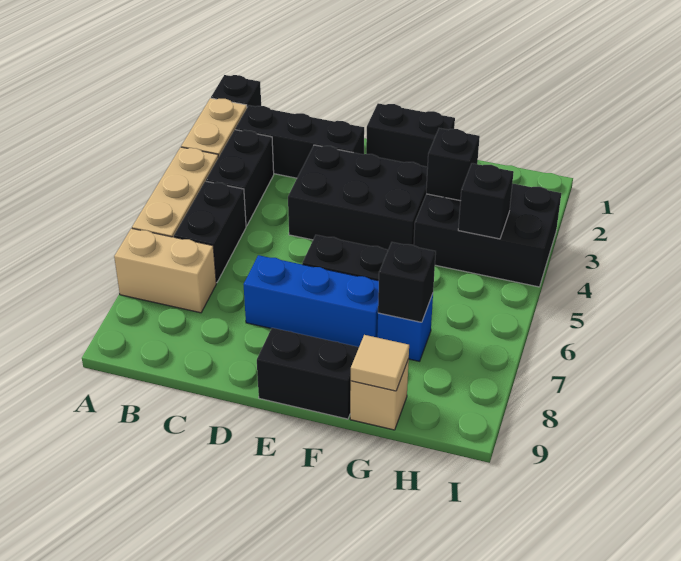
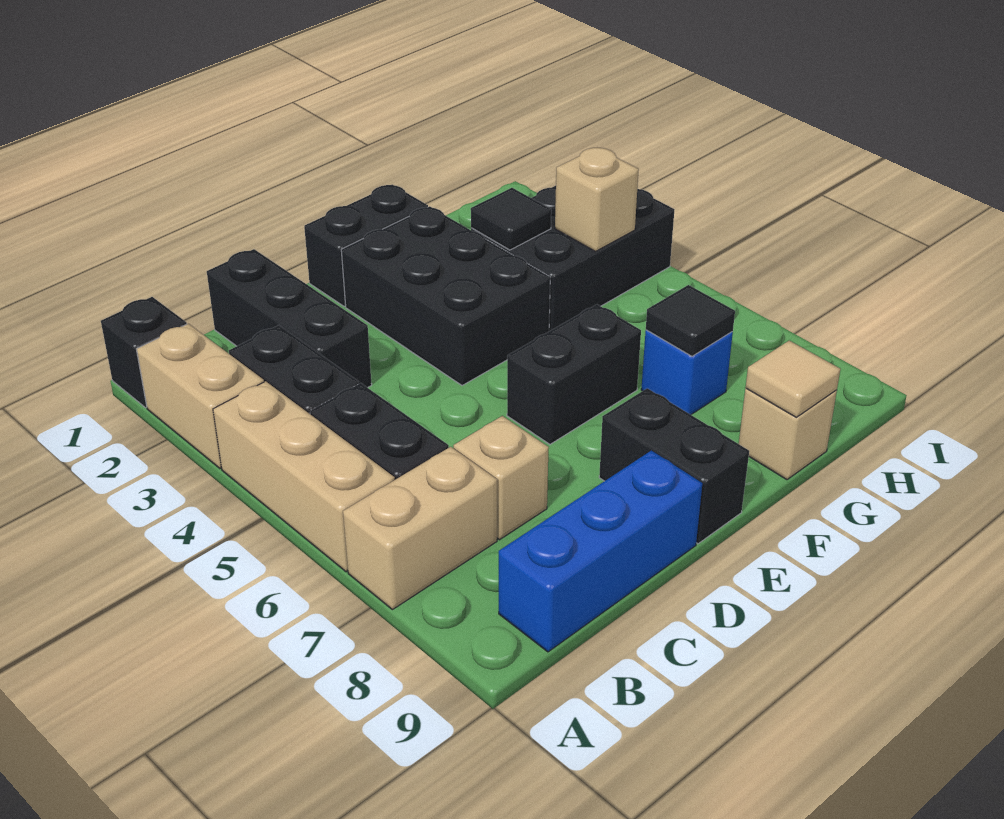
black brick B2:D2 level 1 -> black brick C1:C3 level 1
none -> tan brick C7 level 1
black brick D3:F4 level 1 -> black brick E2:F4 level 1
blue brick D7:F7 level 1 -> blue brick B9:D9 level 1
black brick E9:F9 level 1 -> black brick E8:E9 level 1
black brick G3 level 2 -> black tile G3 level 2
black brick G7 level 2 -> black tile G7 level 2
black brick H4 level 2 -> tan brick H4 level 2

